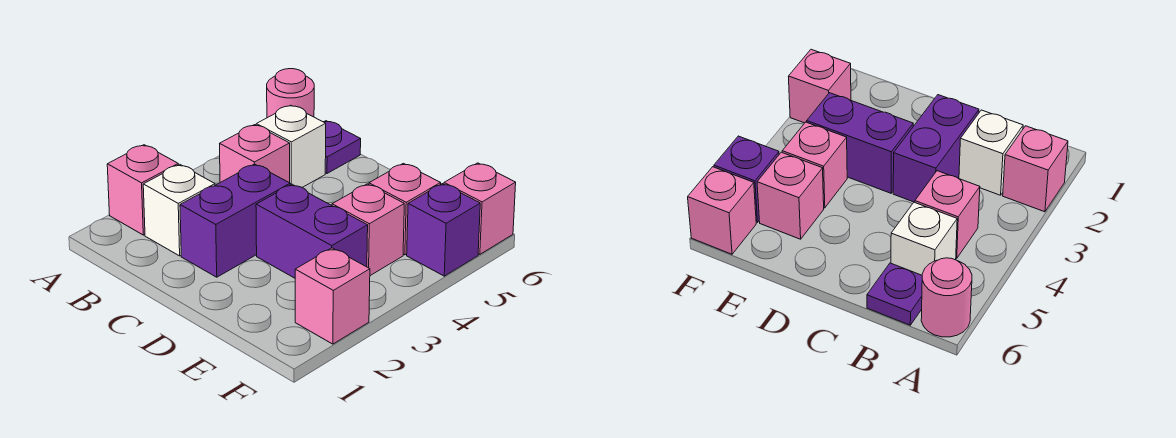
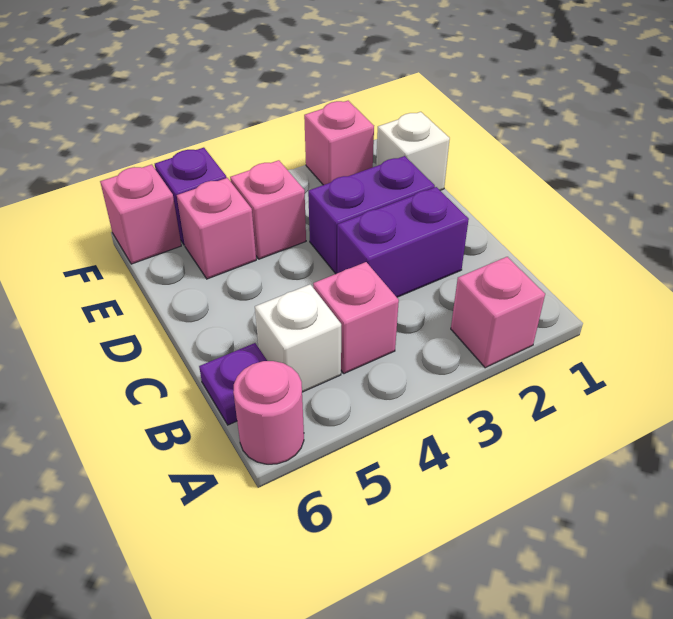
white brick B2 level 1 -> white brick E1 level 1
purple brick D3:E3 level 1 -> purple brick D2:D3 level 1

